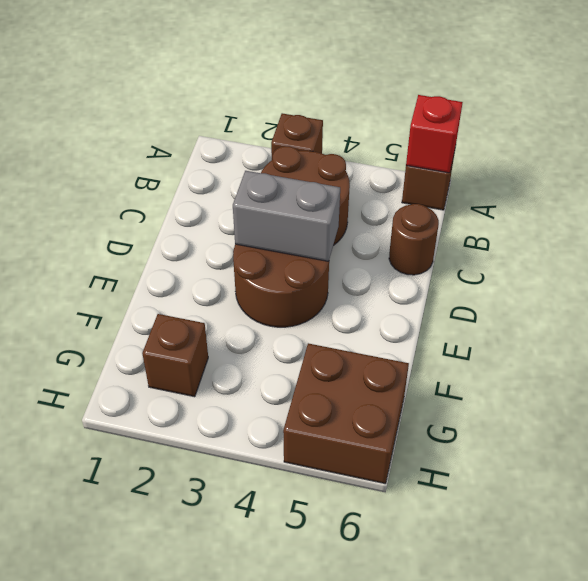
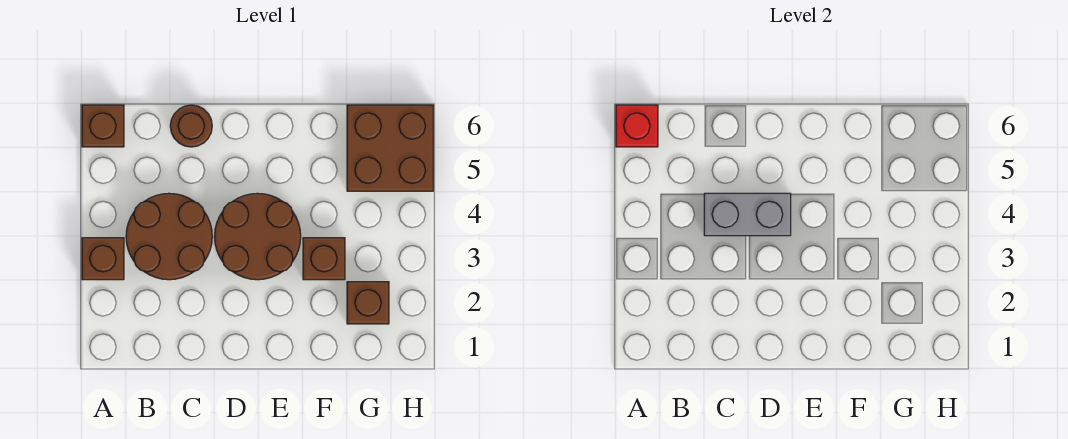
grey brick D3:D4 level 2 -> grey brick C4:D4 level 2
none -> brown brick F3 level 1

